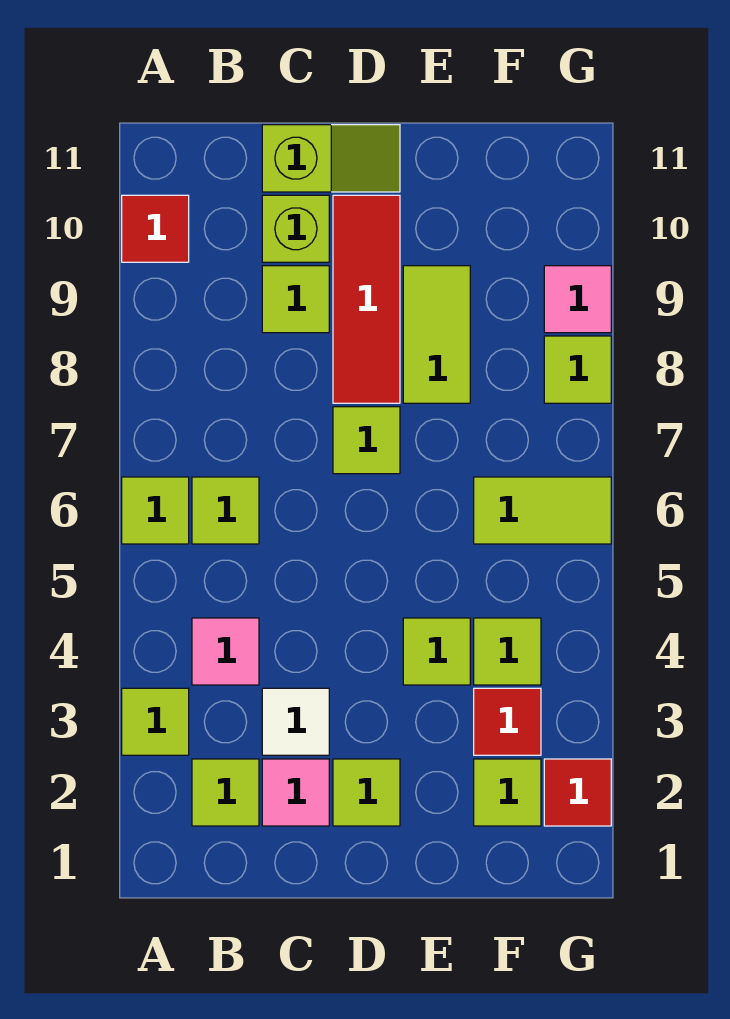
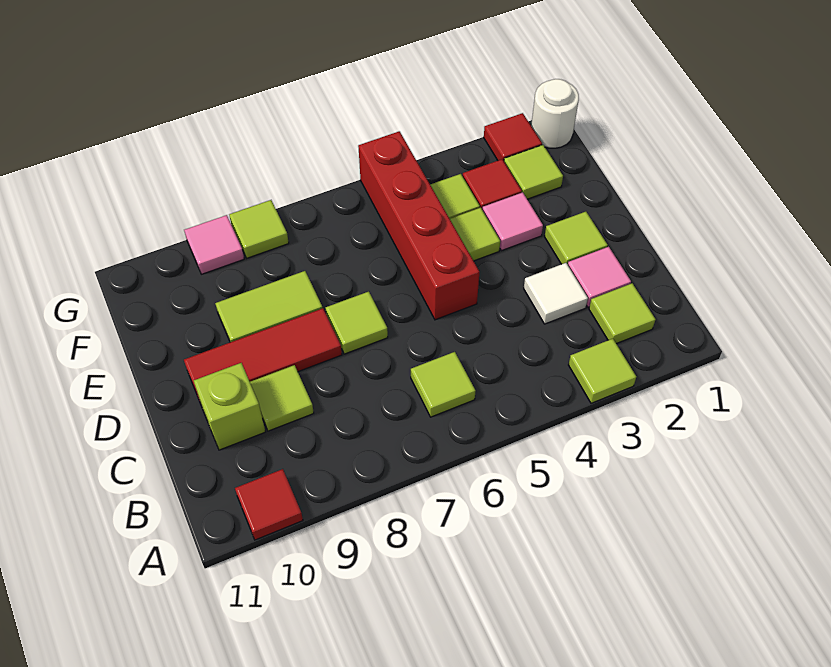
lime tile A6 level 1 -> none
pink tile B4 level 1 -> pink tile E3 level 1
lime slope C11:D11 level 1 top C -> none
none -> red brick D5:G5 level 1
lime tile F6:G6 level 1 -> none
none -> white round brick G1 level 1

